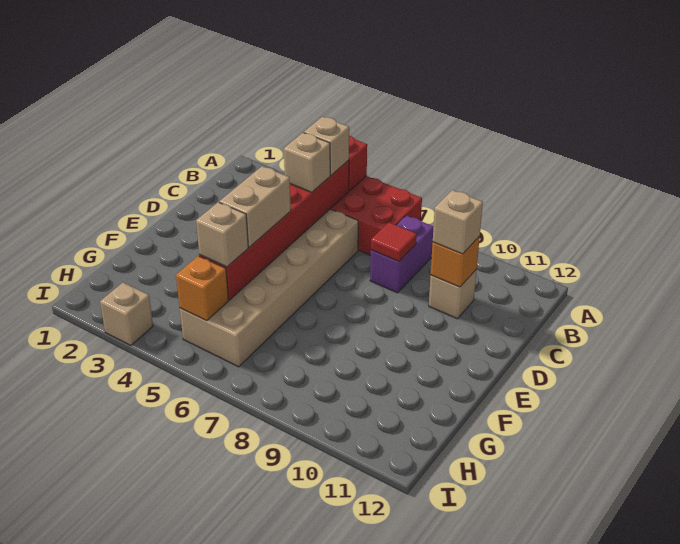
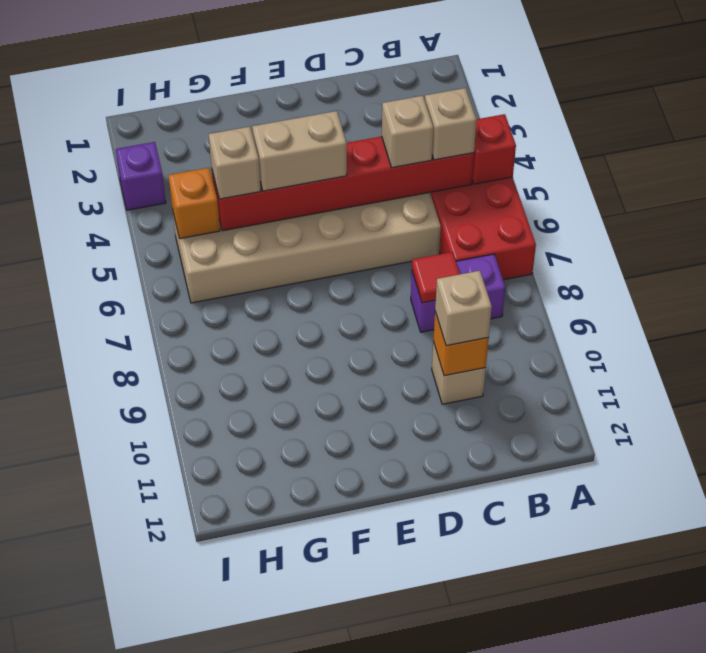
tan brick I3 level 1 -> purple brick I3 level 1

